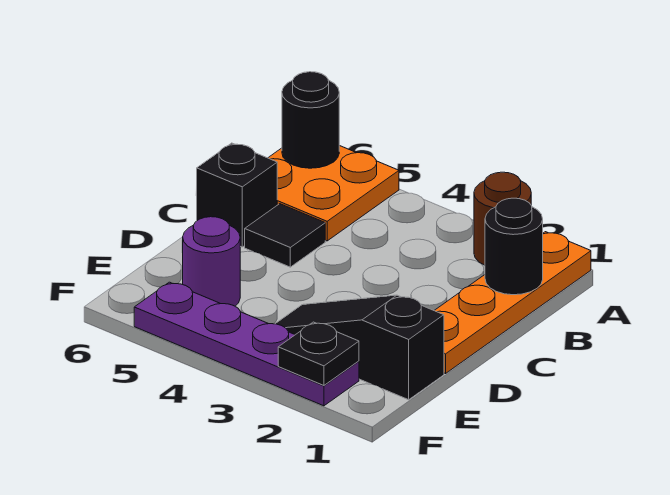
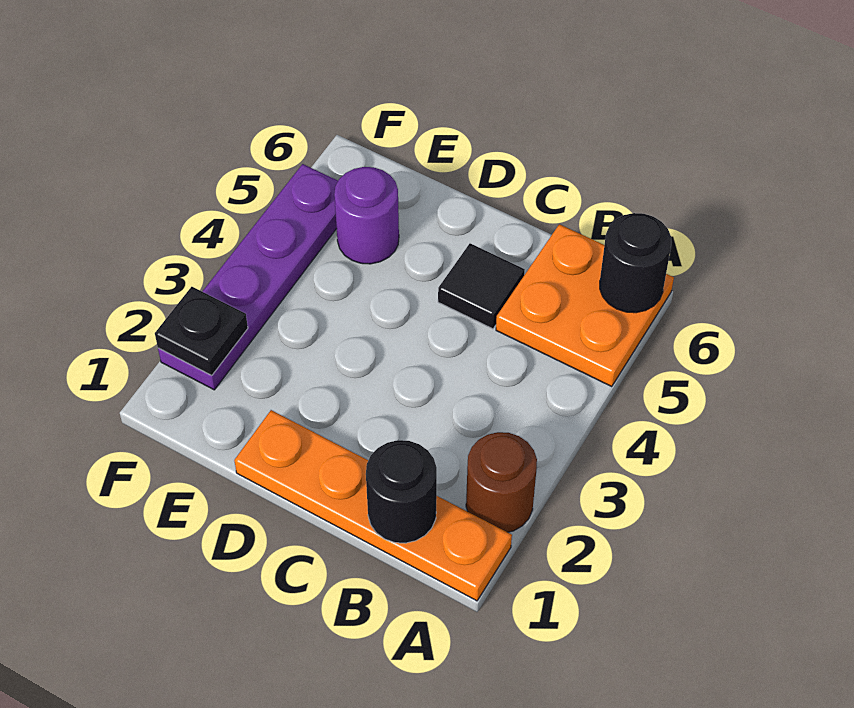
black brick C6 level 1 -> none
black slope E1:E3 level 1 top 1 -> none

